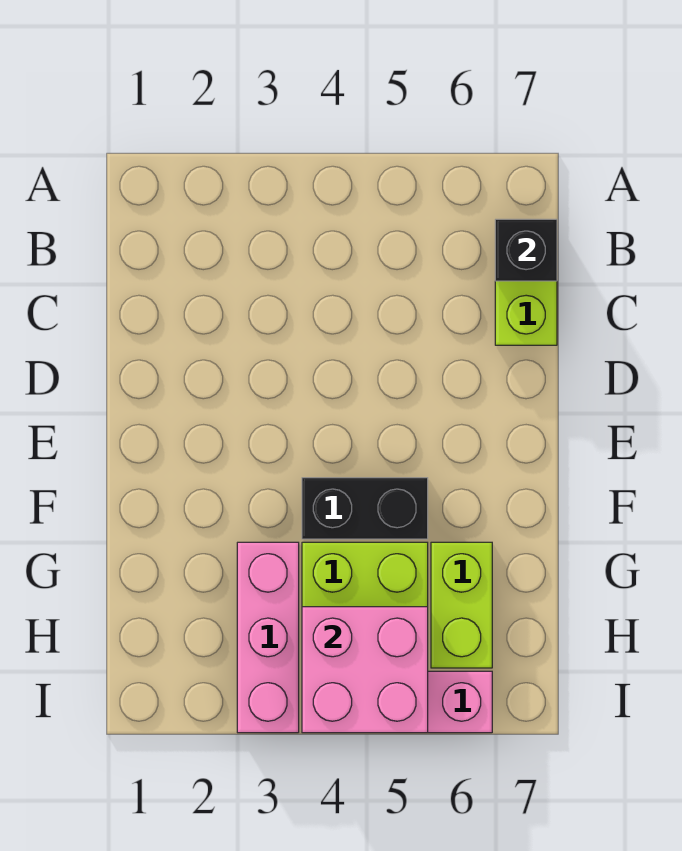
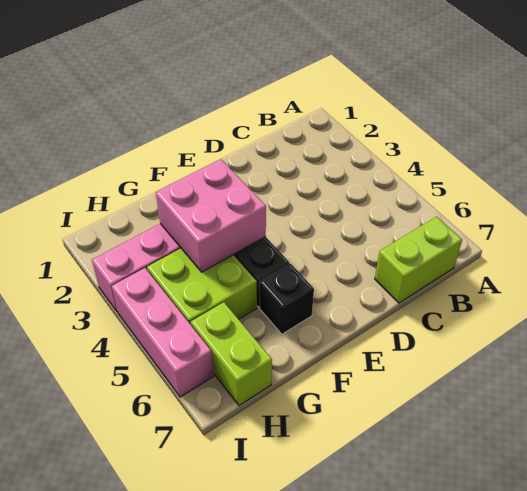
black brick B7 level 2 -> black brick F6 level 1
lime brick G6:H6 level 1 -> lime brick H6:H7 level 1
pink brick H4:I5 level 2 -> pink brick F3:G4 level 2

